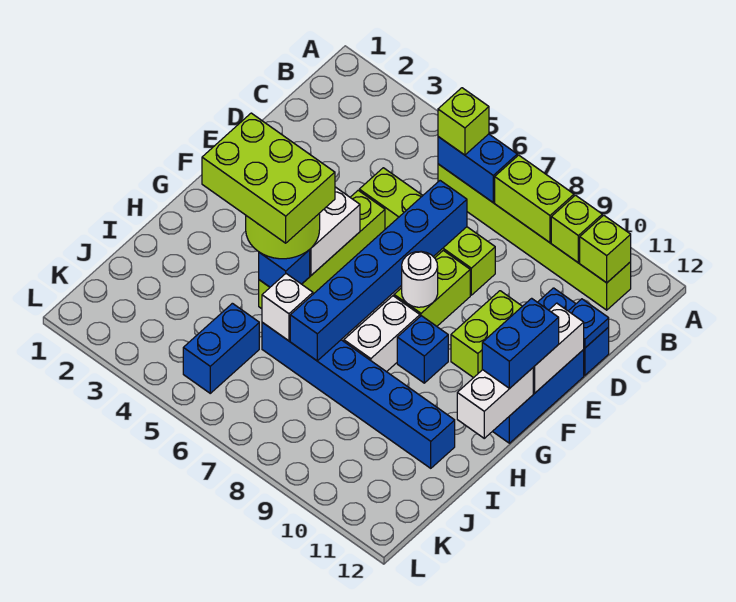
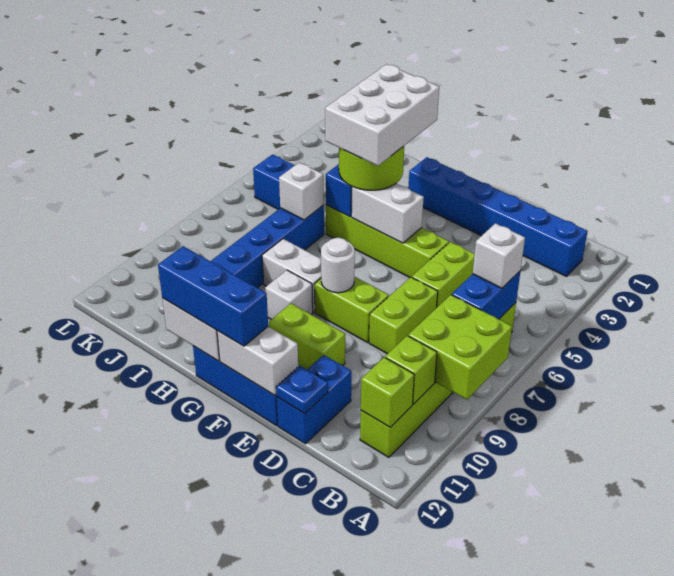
lime brick B6 level 3 -> white brick B6 level 3
lime brick B8:B9 level 2 -> lime brick A8:B9 level 2
blue brick D7:I7 level 2 -> blue brick B2:G2 level 1
blue brick F12:G12 level 3 -> blue brick F12:H12 level 3
lime brick G3:H5 level 4 -> white brick G3:H5 level 4
blue brick G9 level 1 -> white brick G9 level 1

